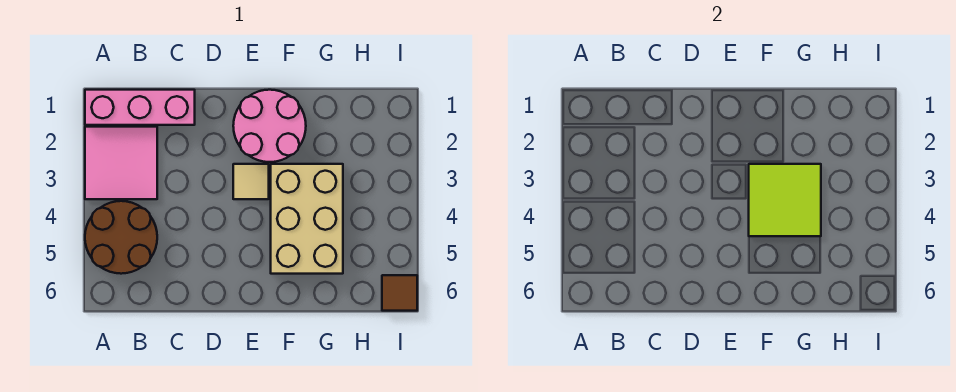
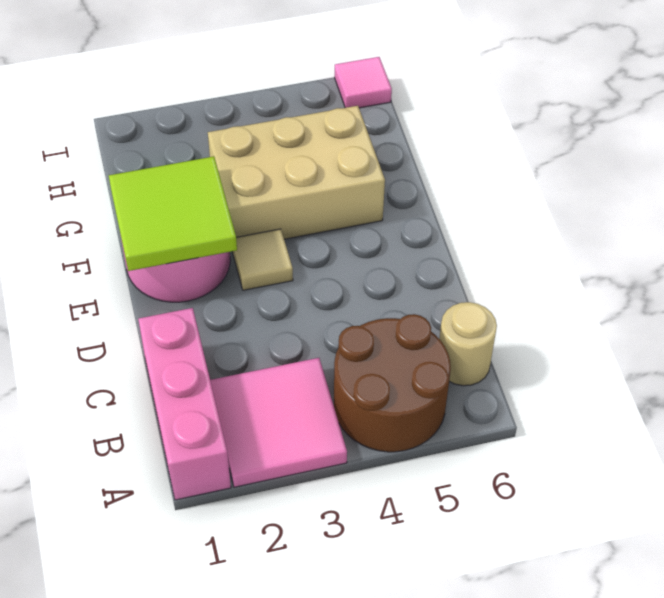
none -> tan round brick B6 level 1
lime tile F3:G4 level 2 -> lime tile E1:F2 level 2
brown tile I6 level 1 -> pink tile I6 level 1

